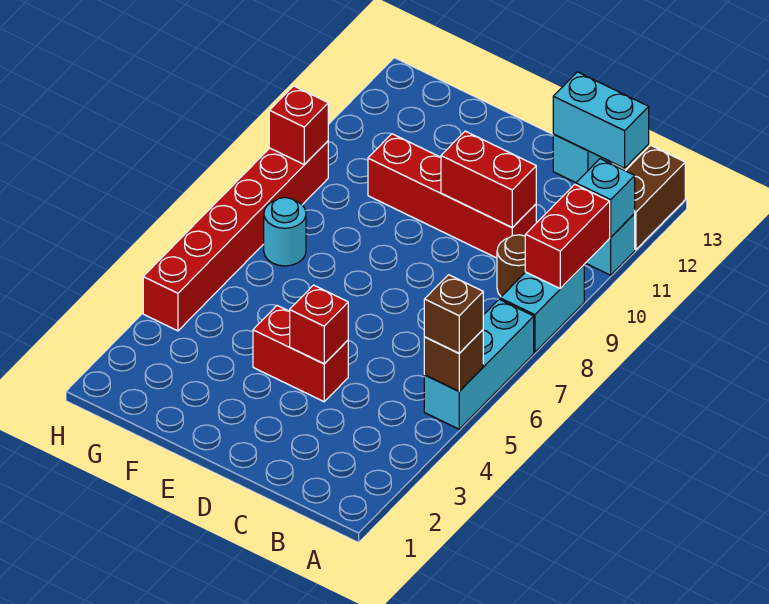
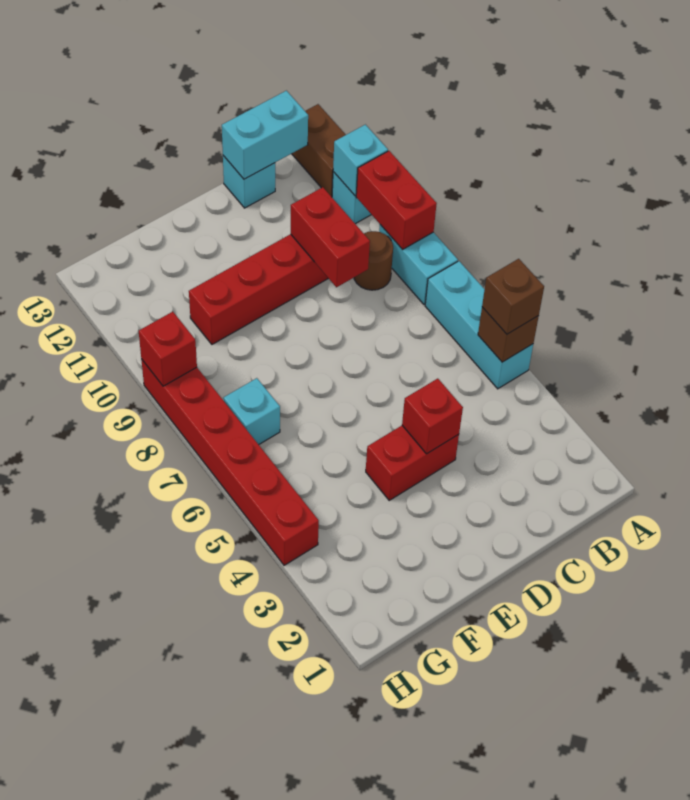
red brick C10:D10 level 2 -> red brick C9:C10 level 2
cyan round brick G7 level 1 -> cyan brick G7 level 1

